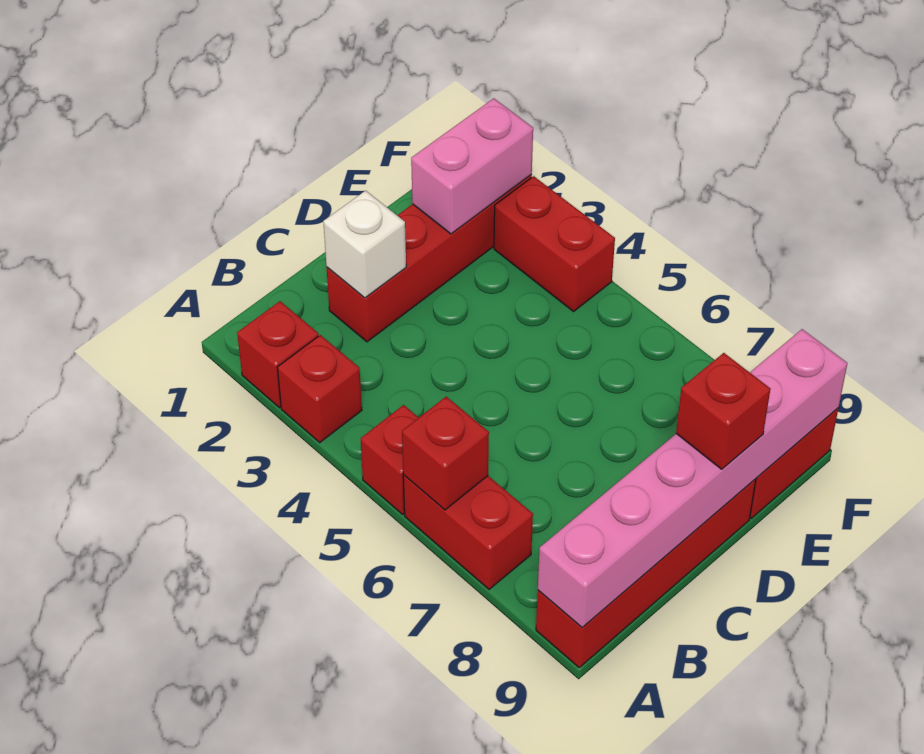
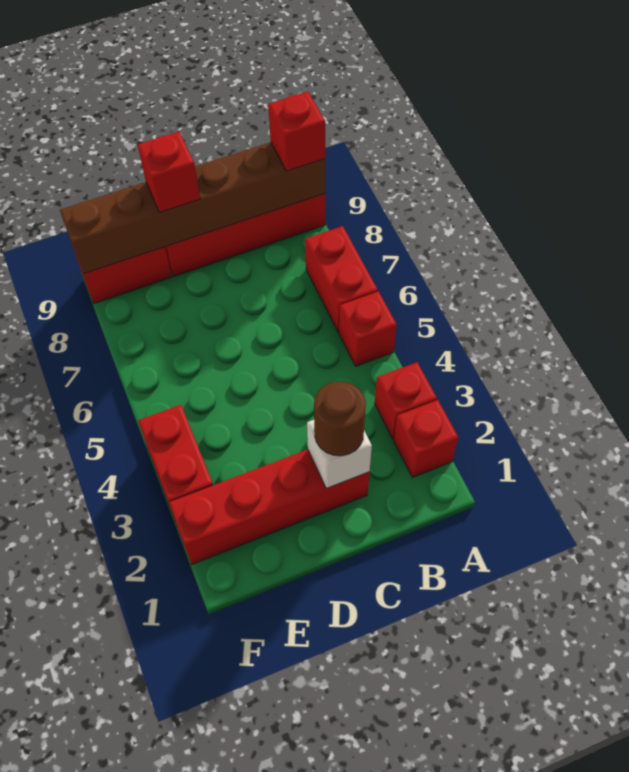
red brick A6 level 2 -> red brick A9 level 3
pink brick A9:F9 level 2 -> brown brick A9:F9 level 2
none -> brown round brick C2 level 3
pink brick E2:F2 level 2 -> none

